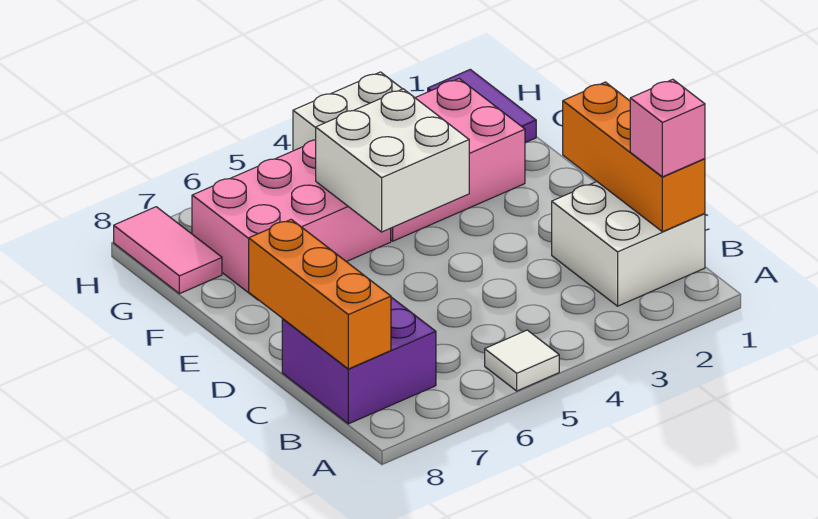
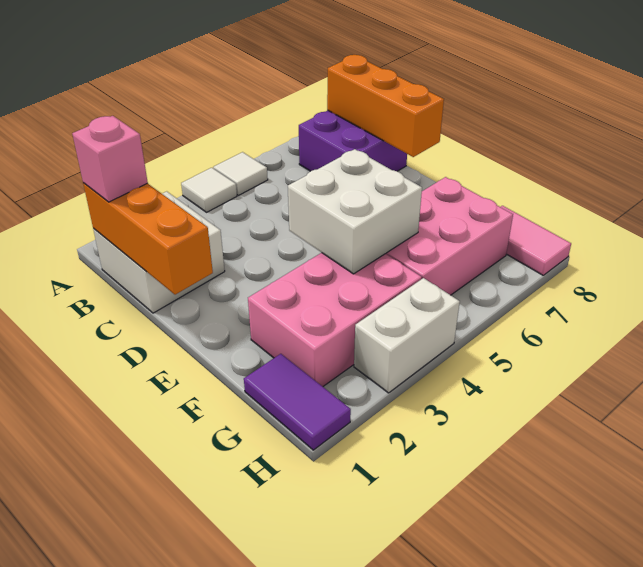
none -> white tile A4 level 1

